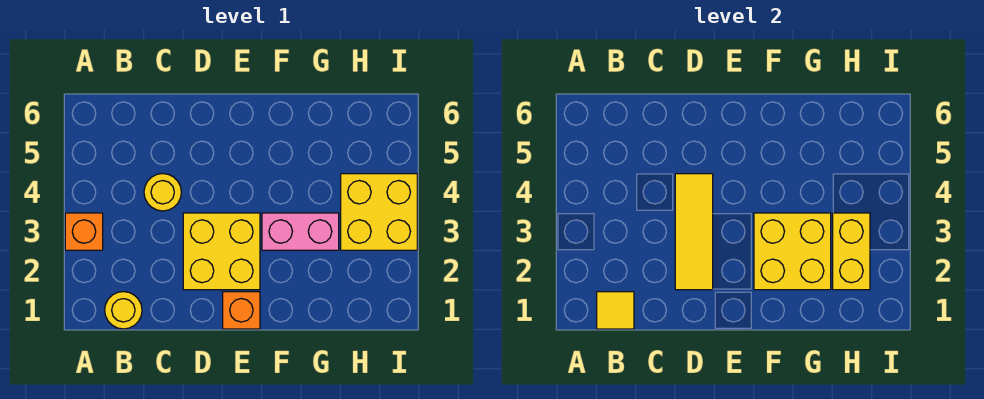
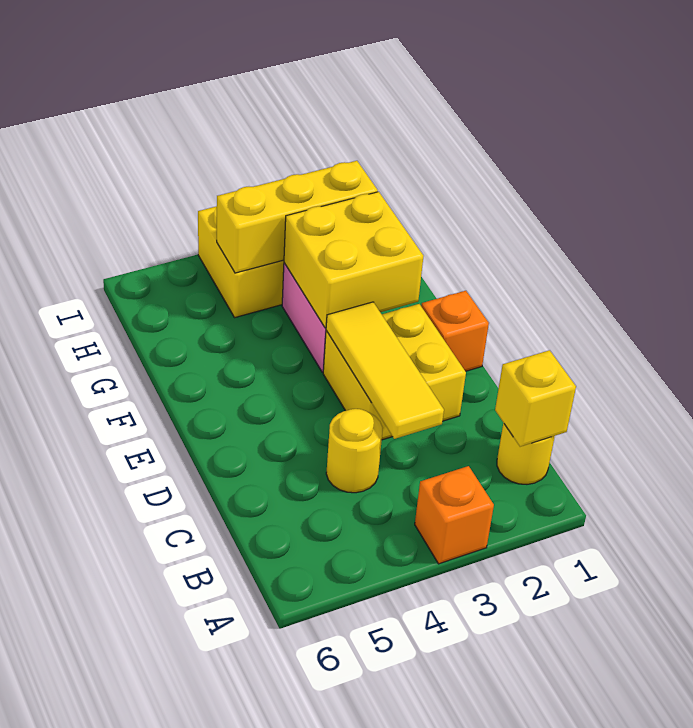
yellow tile B1 level 2 -> yellow brick B1 level 2
yellow tile D2:D4 level 2 -> yellow tile C3:E3 level 2
yellow brick H2:H3 level 2 -> yellow brick H2:H4 level 2

